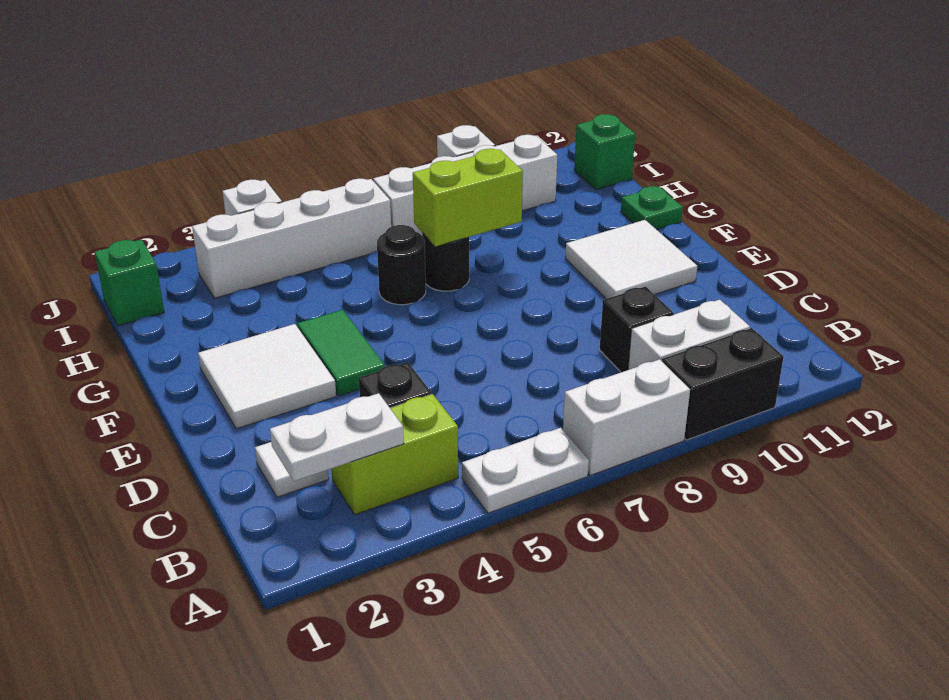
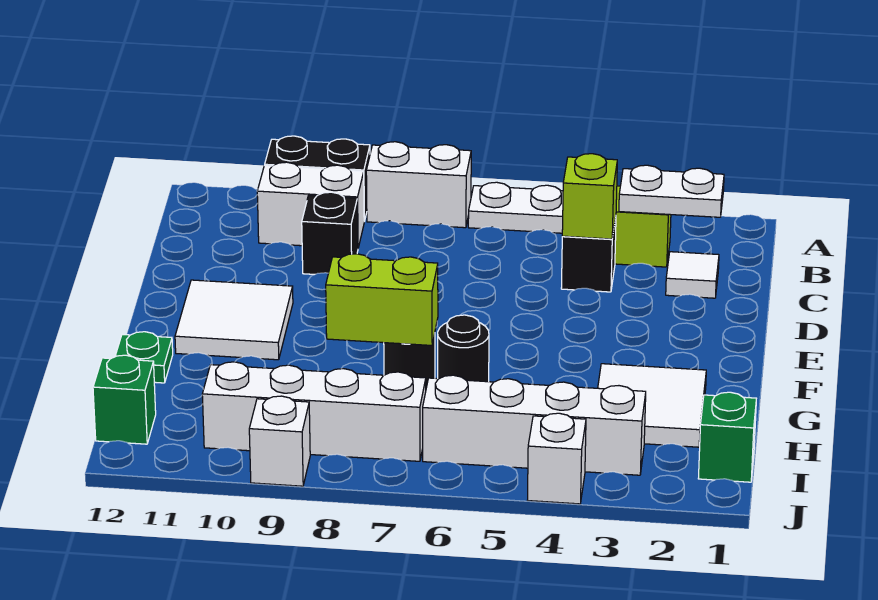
none -> lime brick C4 level 2
white tile E2:F3 level 1 -> white tile G2:H3 level 1
green tile E4:F4 level 1 -> none

